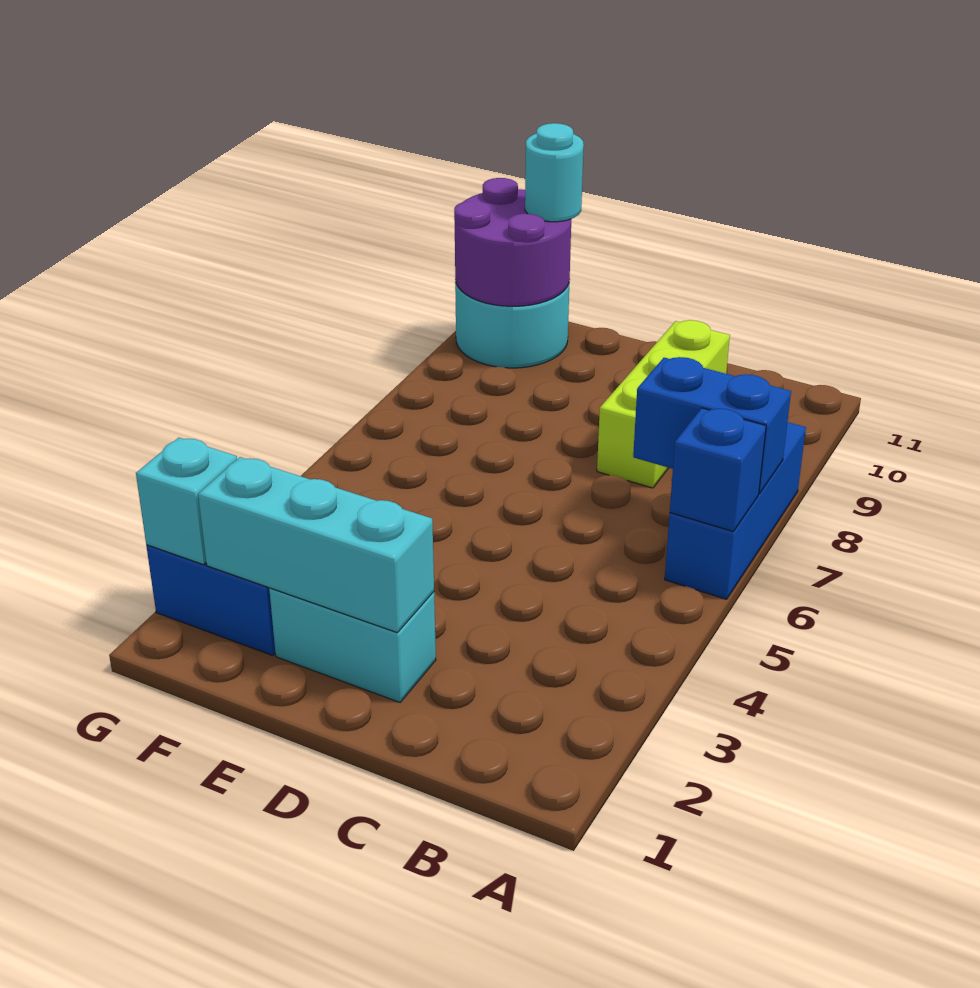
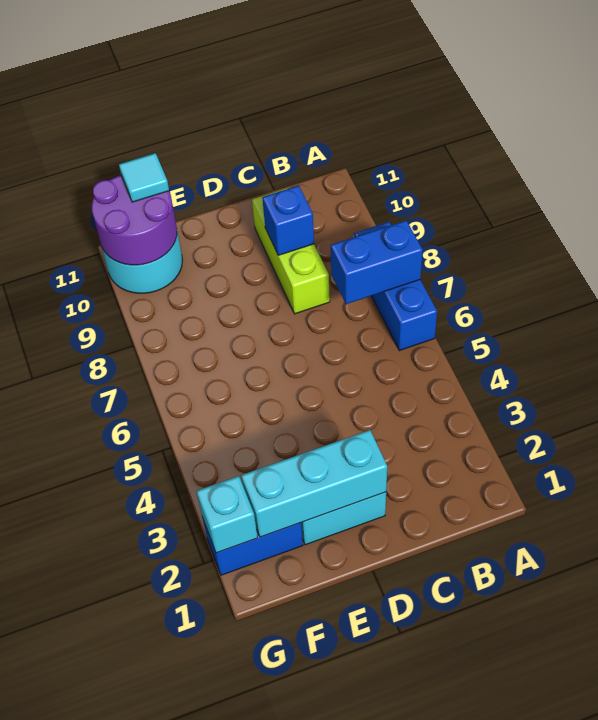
blue brick A6 level 2 -> blue brick C9 level 2
cyan round brick F11 level 3 -> cyan tile F11 level 3

